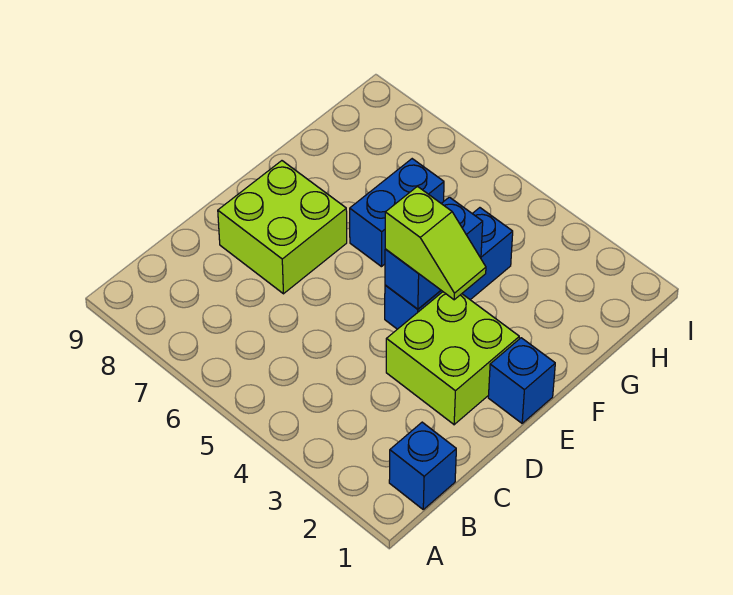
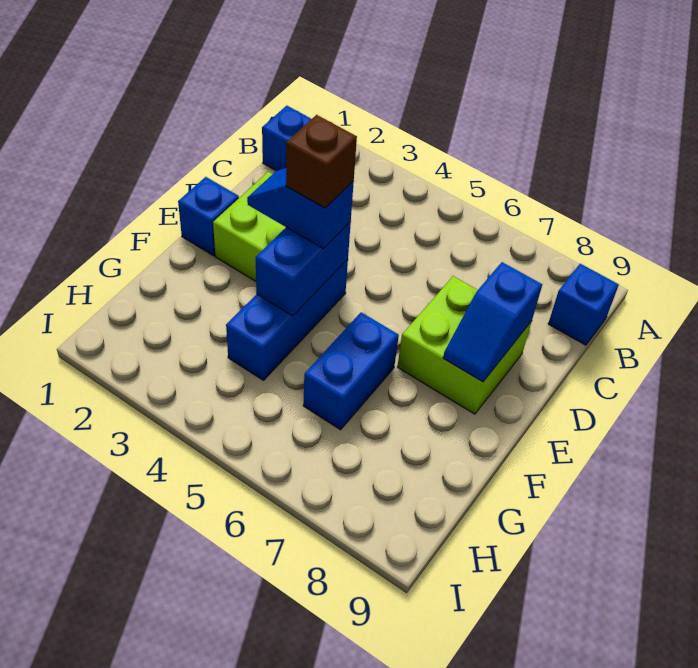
none -> blue brick B9 level 1
none -> blue slope D8:E8 level 2 top D
lime slope E3:E4 level 3 top 4 -> blue slope E3:E4 level 3 top 4
none -> brown brick E4 level 4

